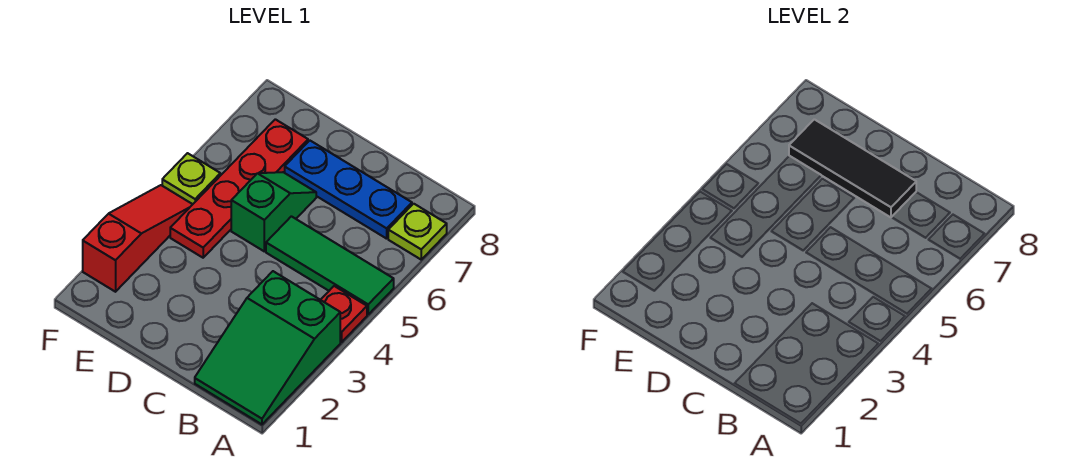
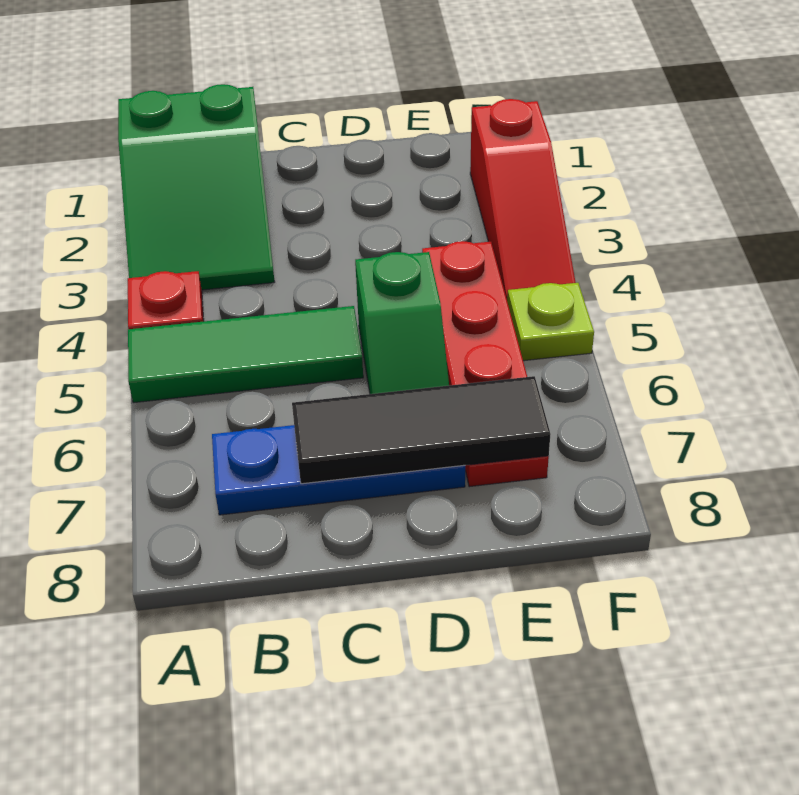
green slope A1:B3 level 1 top 3 -> green slope A1:B3 level 1 top 1
lime plate A7 level 1 -> none

